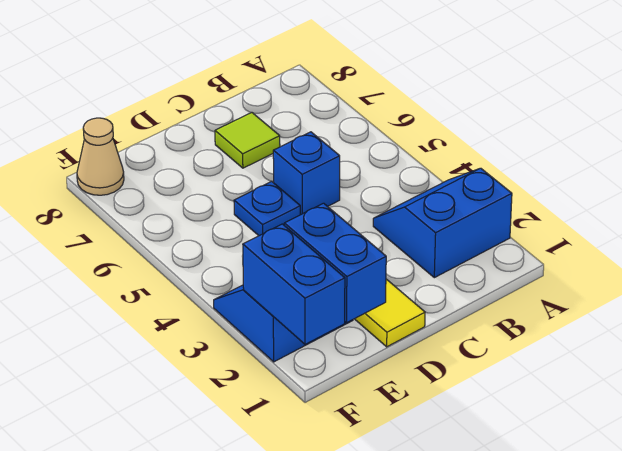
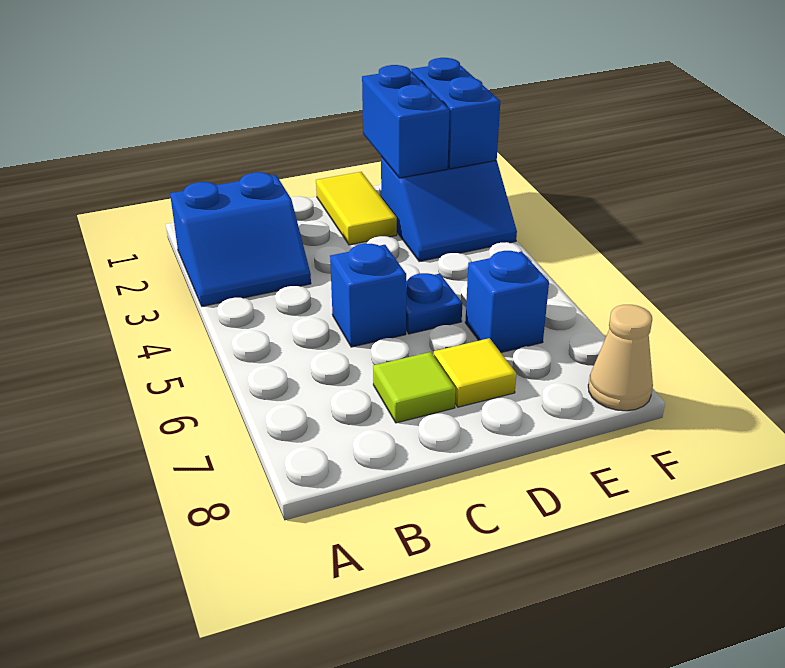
none -> yellow tile D7 level 1
none -> blue brick E6 level 1

